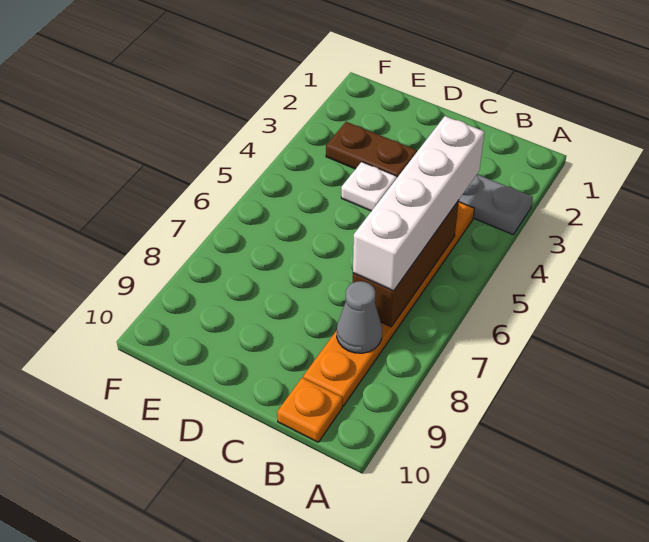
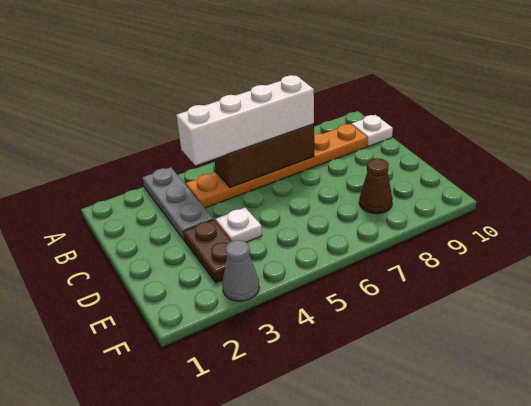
grey cone B8 level 2 -> grey cone F3 level 1
orange plate B10 level 1 -> white plate B10 level 1
none -> brown cone E8 level 1

